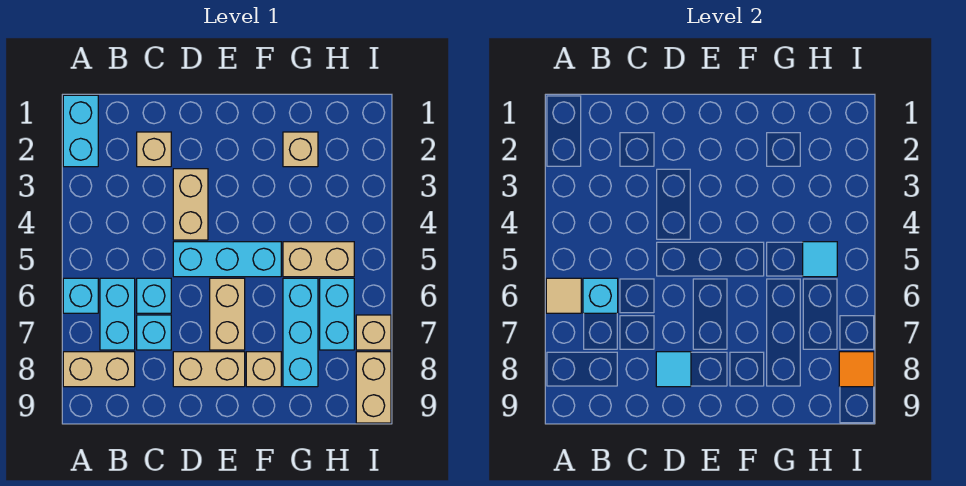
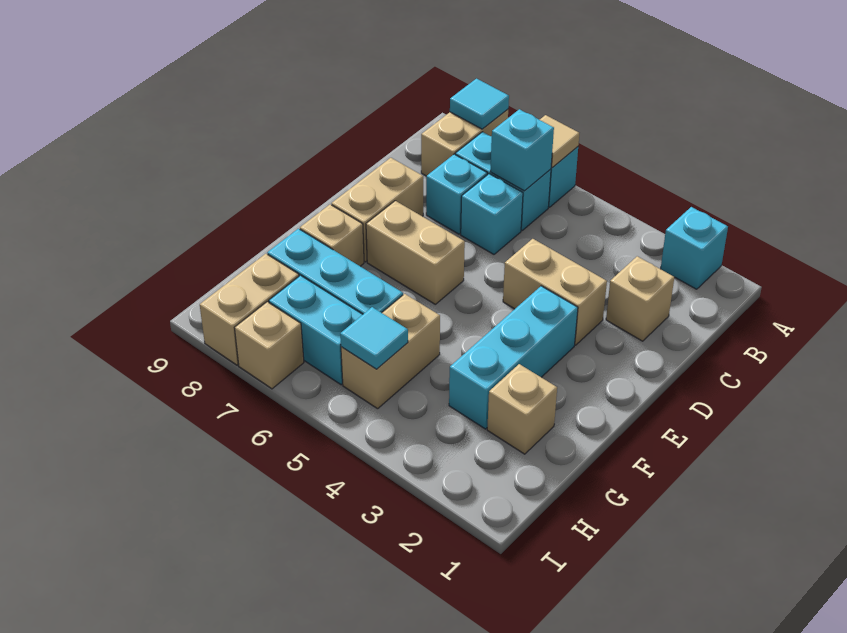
cyan brick A1:A2 level 1 -> cyan brick A2 level 1
cyan brick D5:F5 level 1 -> cyan brick E3:G3 level 1
cyan tile D8 level 2 -> cyan tile A8 level 2
tan brick I8:I9 level 1 -> tan brick H8:I8 level 1
orange tile I8 level 2 -> none

